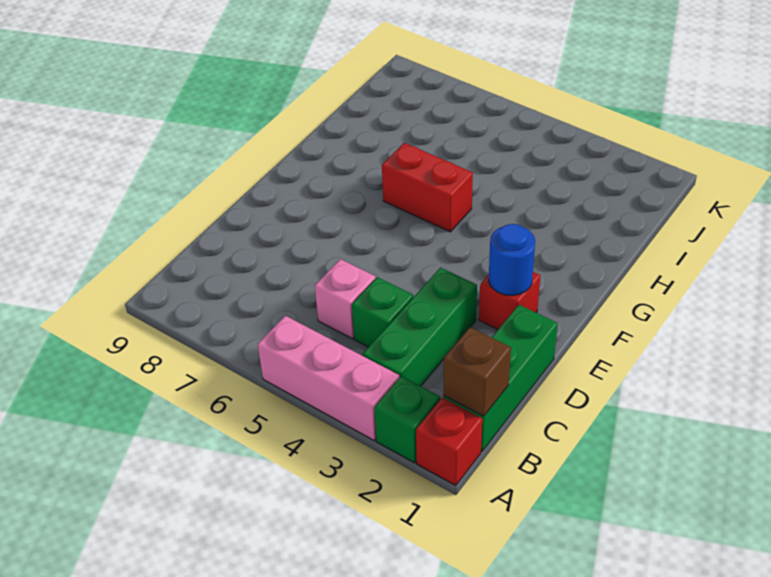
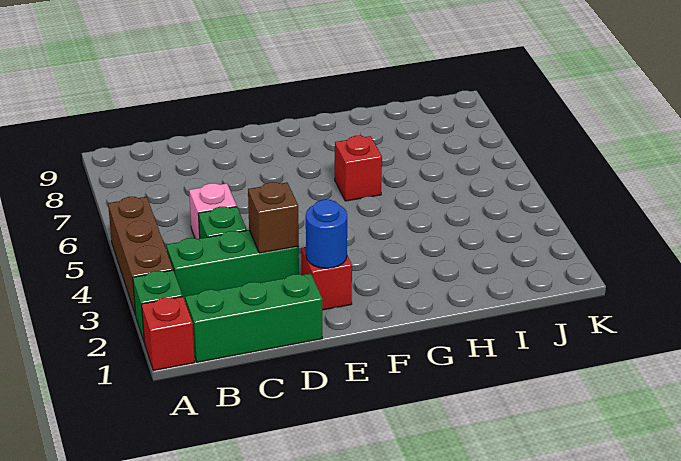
pink brick A3:A5 level 1 -> brown brick A3:A5 level 1
brown brick B1 level 2 -> brown brick D3 level 2
red brick G5:G6 level 1 -> red brick G6 level 1

